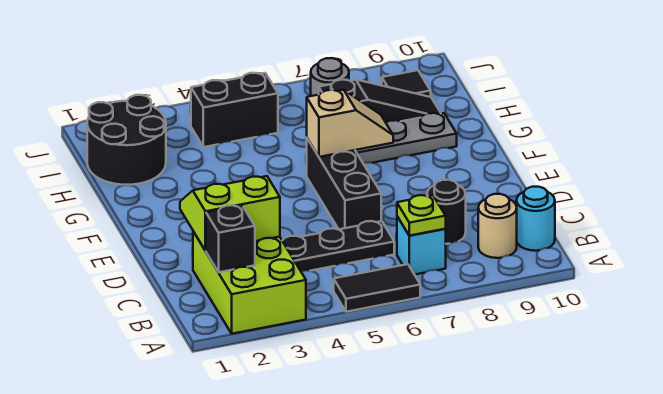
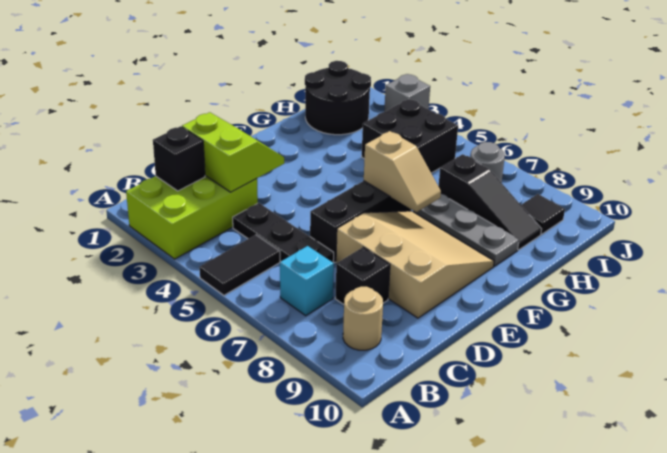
black tile A5:A6 level 1 -> black tile A5:B5 level 1
lime plate B7 level 2 -> none
cyan round brick B10 level 1 -> none
black round brick C8 level 1 -> black brick C8 level 1
none -> tan slope D7:F9 level 1 top D
black brick I4:I5 level 1 -> black brick H4:I5 level 1
none -> grey brick J3 level 1

